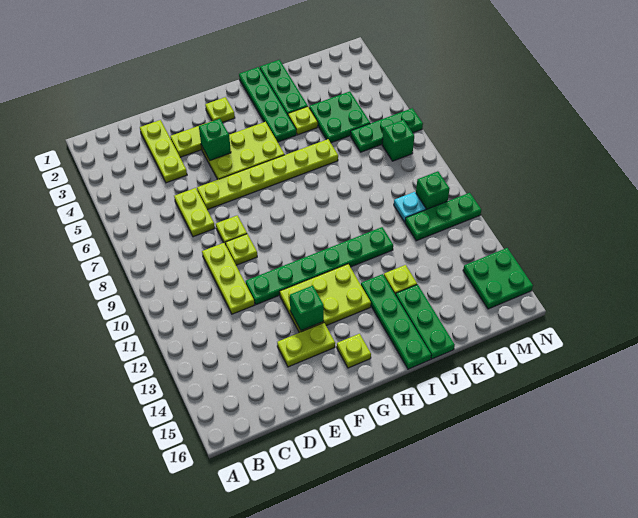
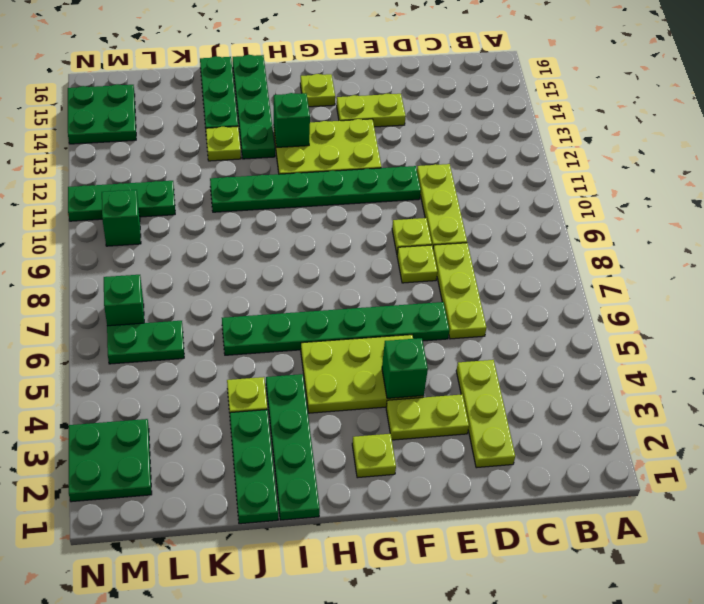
lime plate D6:D7 level 1 -> lime plate D6:D8 level 1
lime plate E6:J6 level 1 -> green plate E6:J6 level 1
green brick F13 level 2 -> green brick H13 level 2
green plate K4:L5 level 1 -> green plate M2:N3 level 1
green plate L6:N6 level 1 -> green plate L6:M6 level 1
cyan plate L10 level 1 -> none

